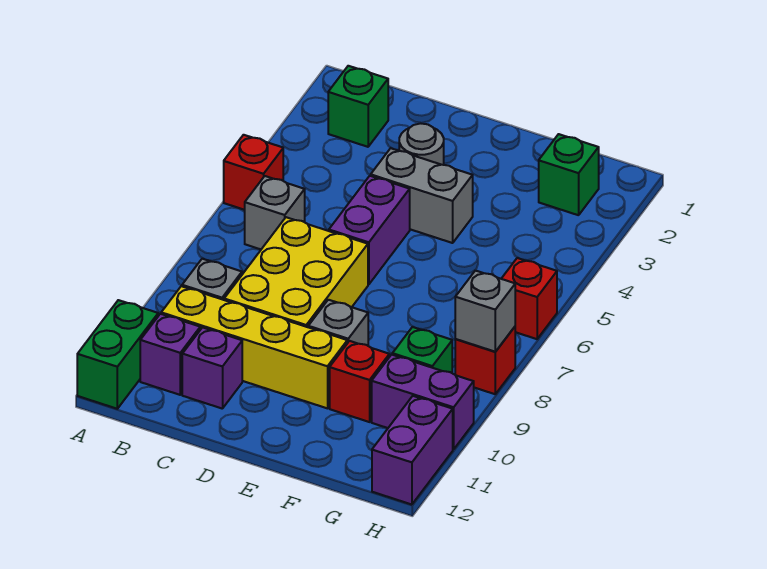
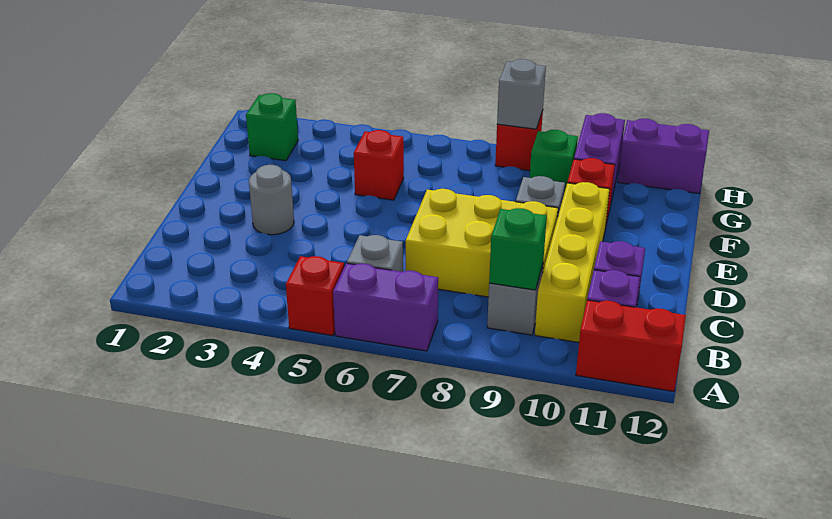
green brick A11:A12 level 1 -> red brick A11:A12 level 1
green brick B2 level 1 -> green brick B9 level 2
grey brick D4:E4 level 1 -> none
purple brick D5:D6 level 1 -> purple brick A6:A7 level 1
red brick H6 level 1 -> red brick F5 level 1

